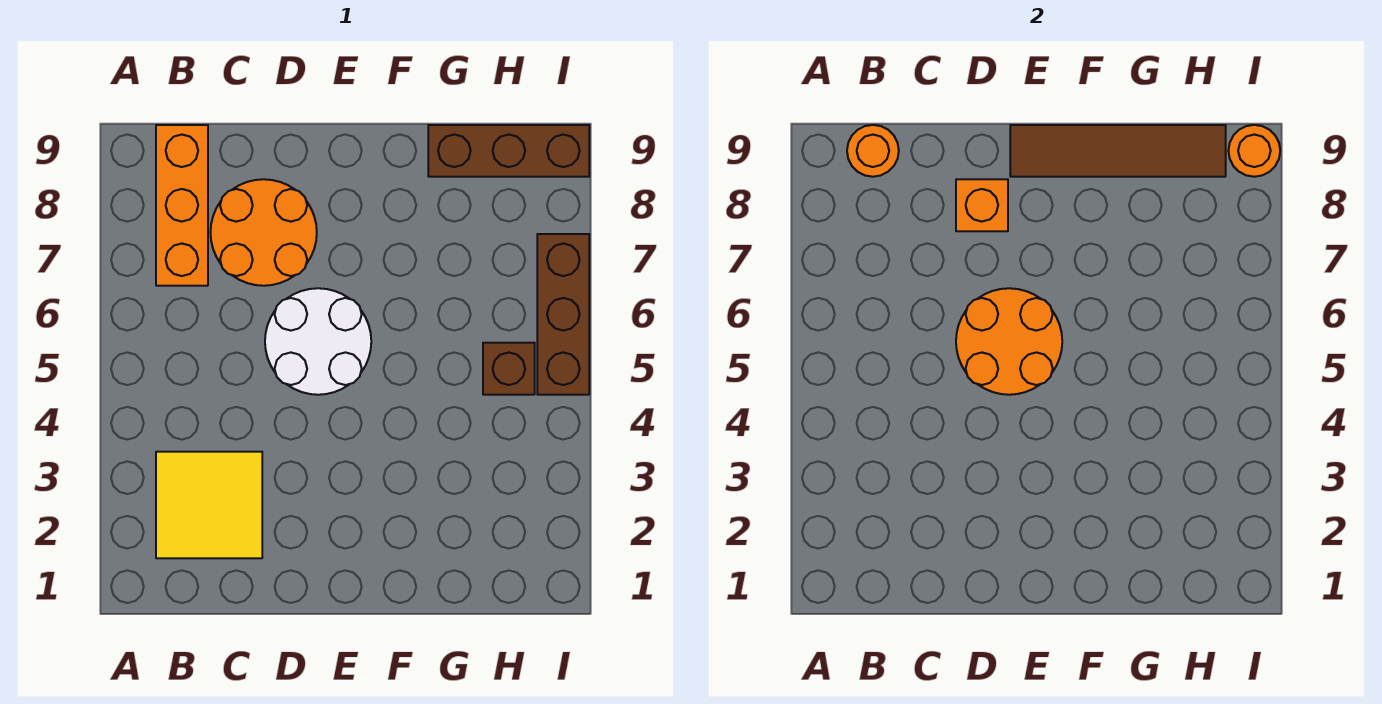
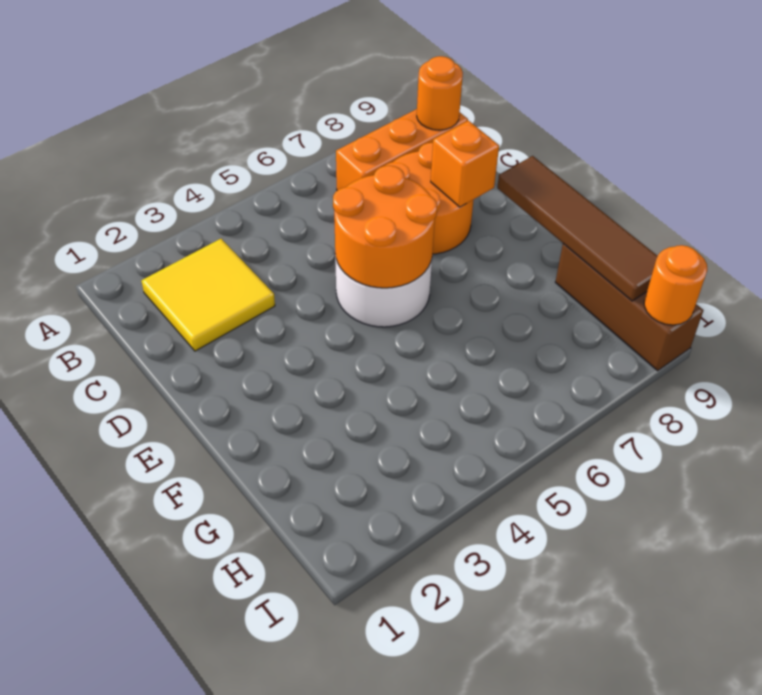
brown brick H5 level 1 -> none
brown brick I5:I7 level 1 -> none

